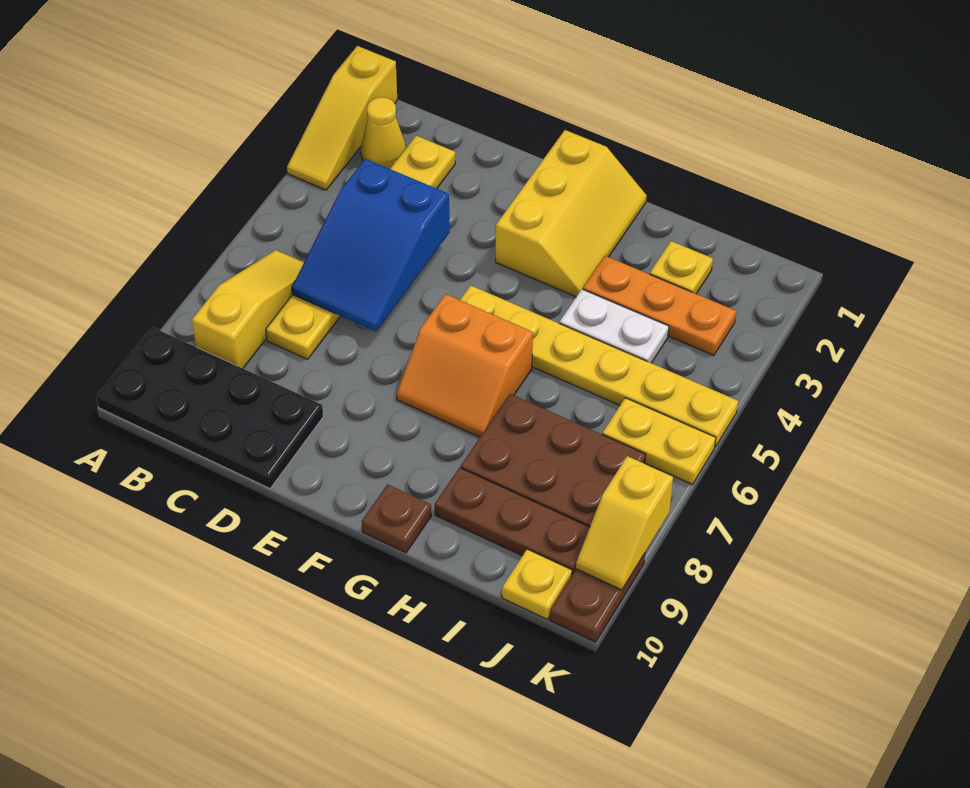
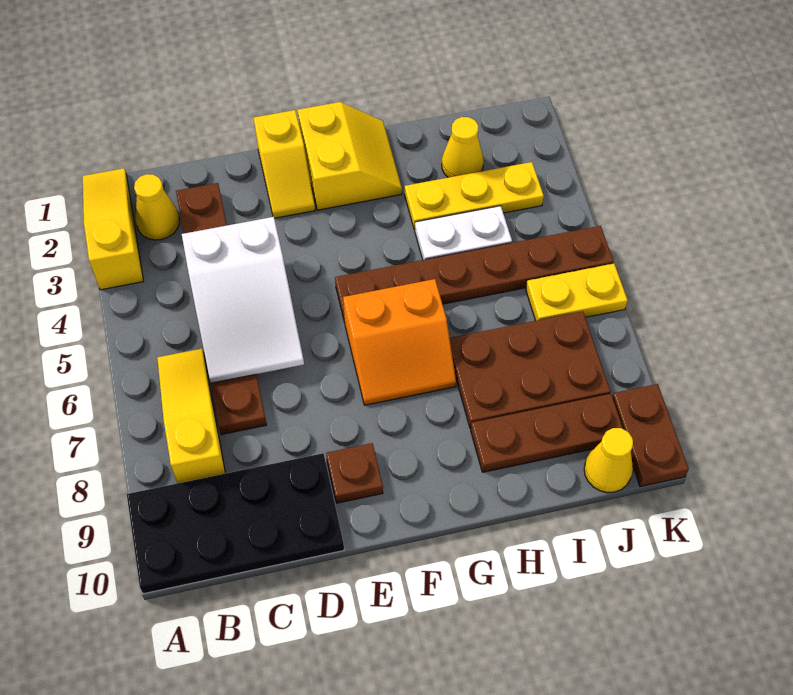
yellow slope A1:A3 level 1 top 1 -> yellow slope A1:A3 level 1 top 3
yellow plate C2:C7 level 1 -> brown plate C2:C7 level 1
blue slope C4:D6 level 2 top 4 -> white slope C4:D6 level 2 top 4
yellow slope F1:G3 level 1 top F -> yellow slope F1:G2 level 1 top F
yellow plate F5:K5 level 1 -> brown plate F5:K5 level 1
brown plate G10 level 1 -> brown plate E9 level 1
orange plate H3:J3 level 1 -> yellow plate H3:J3 level 1
yellow plate I2 level 1 -> yellow cone I2 level 1
yellow plate J10 level 1 -> yellow cone J10 level 1
yellow slope K8:K9 level 2 top 8 -> yellow slope E1:E2 level 1 top 1

